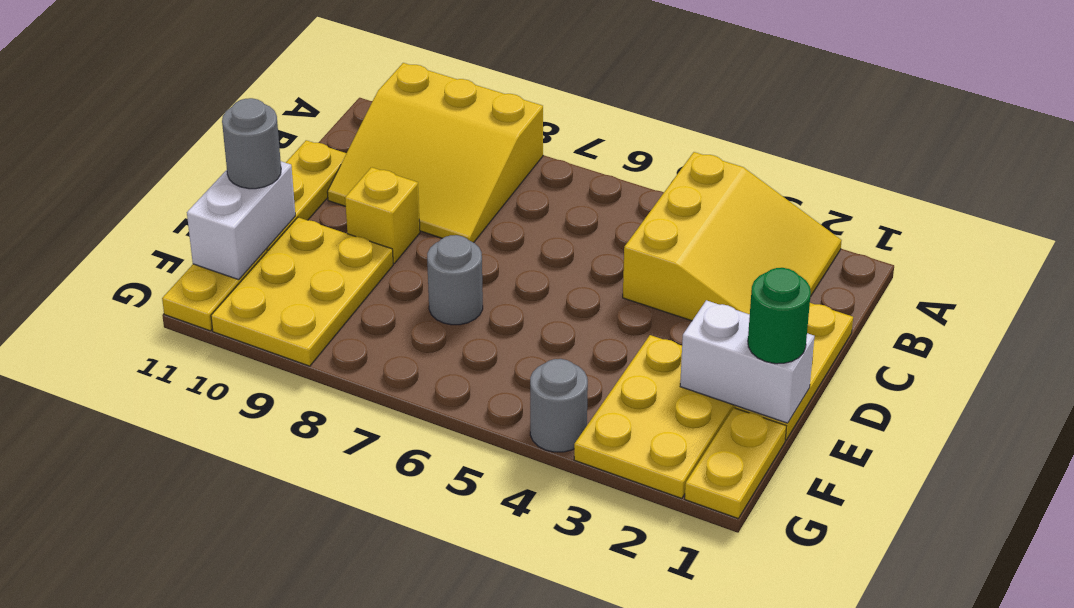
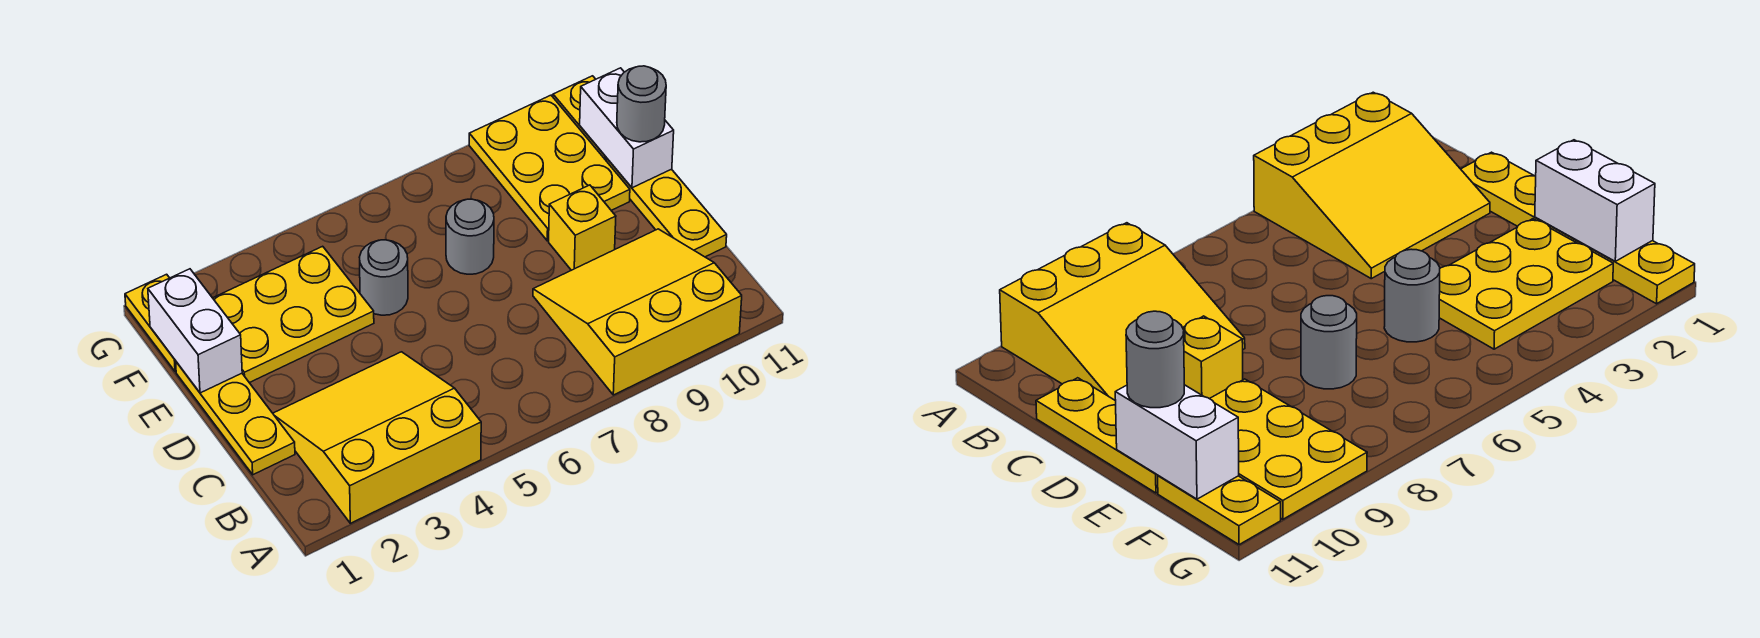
yellow slope A2:C4 level 1 top 4 -> yellow slope A2:C4 level 1 top A
white brick E1:E2 level 2 -> white brick E1:F1 level 2
green round brick E1 level 3 -> none
yellow plate E2:G3 level 1 -> yellow plate E2:F4 level 1
grey round brick G4 level 1 -> grey round brick E5 level 1

